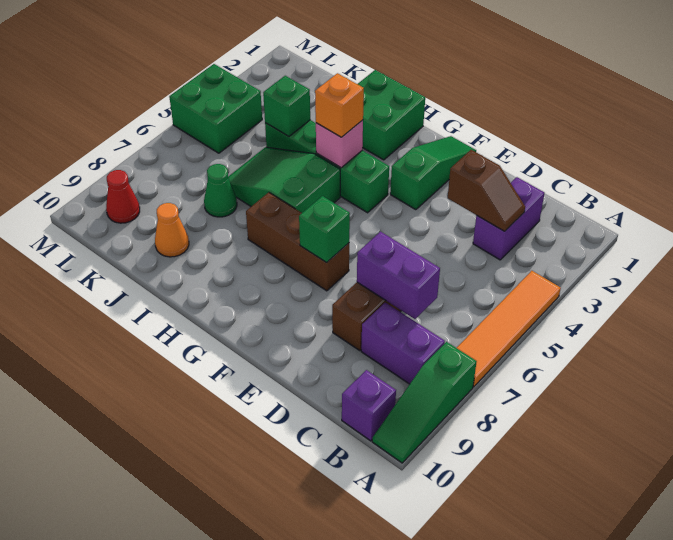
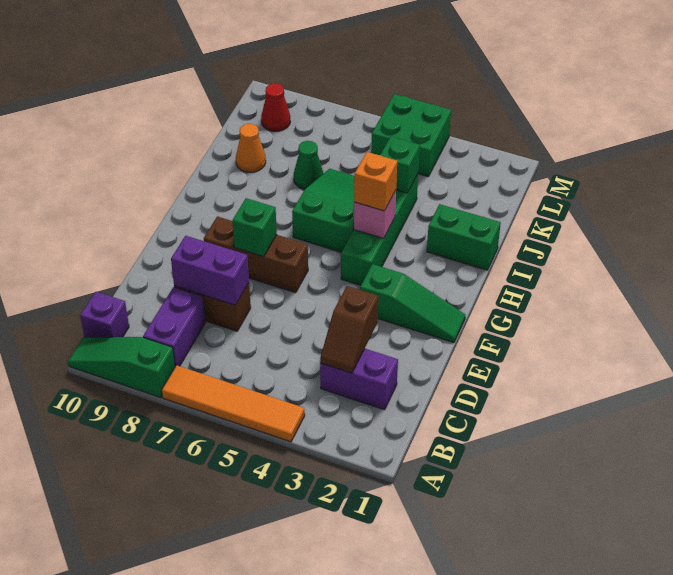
purple brick C7:D7 level 2 -> purple brick D7:D8 level 2
brown brick F7:H7 level 1 -> brown brick F6:F8 level 1
green brick H1:I2 level 1 -> green brick I1:I2 level 1

